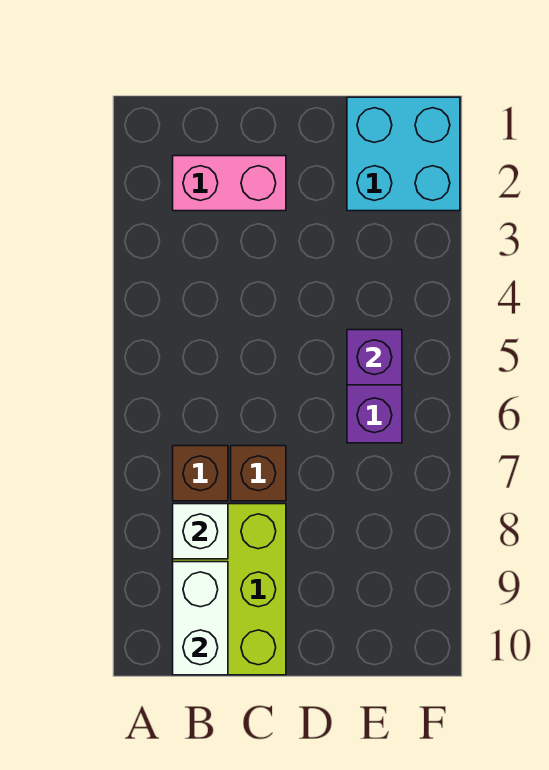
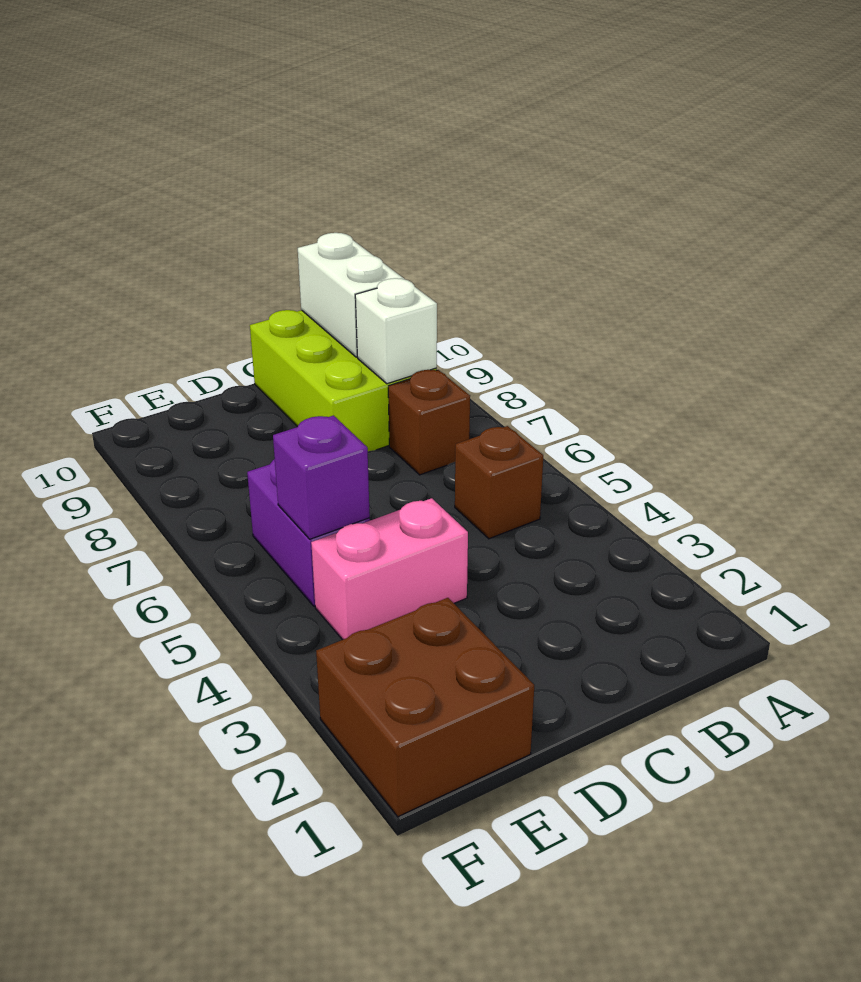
pink brick B2:C2 level 1 -> pink brick D4:E4 level 1
brown brick C7 level 1 -> brown brick B5 level 1
cyan brick E1:F2 level 1 -> brown brick E1:F2 level 1

